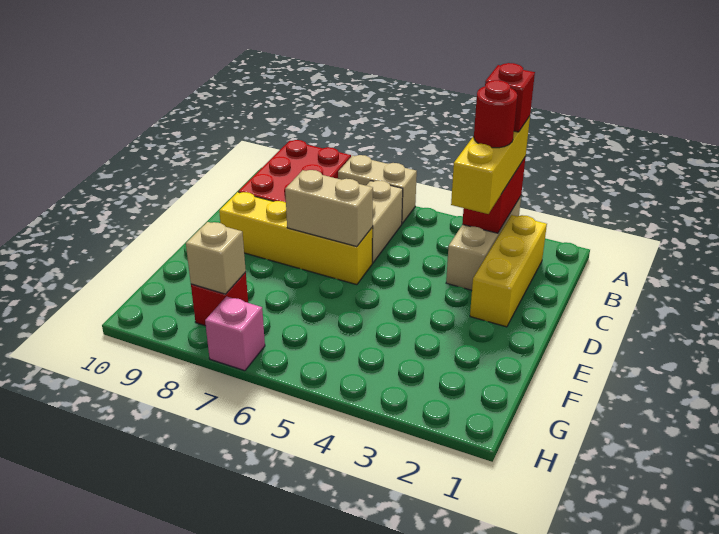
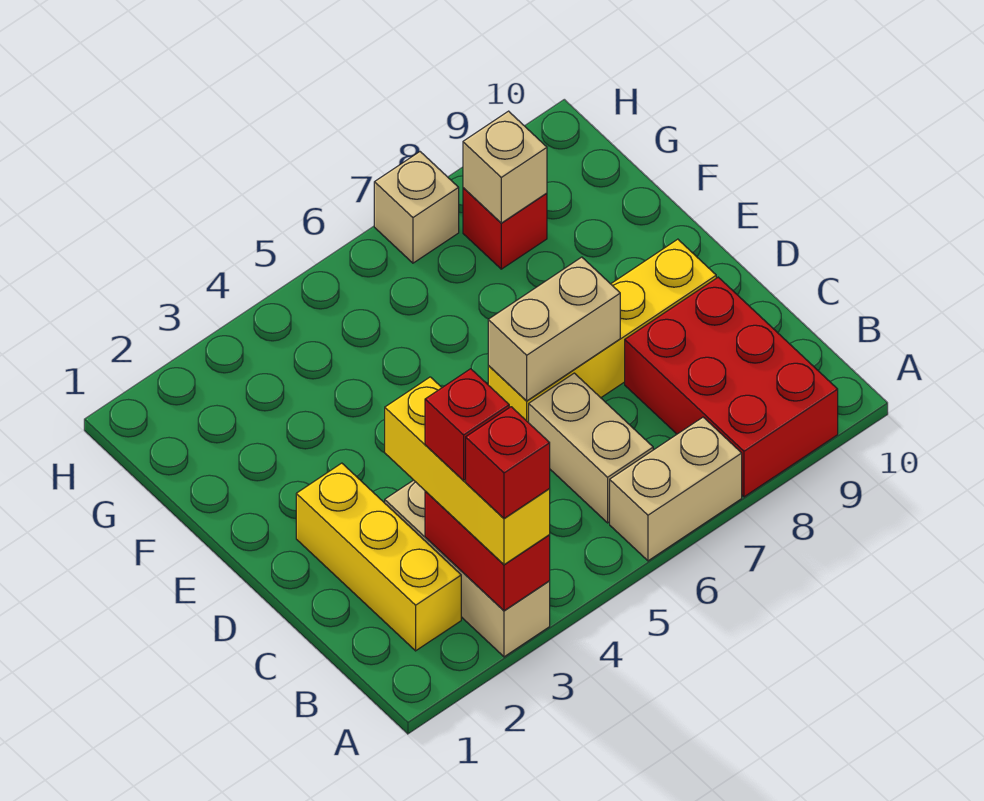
red round brick B3 level 4 -> red brick B3 level 4
pink brick H7 level 1 -> tan brick H7 level 1

